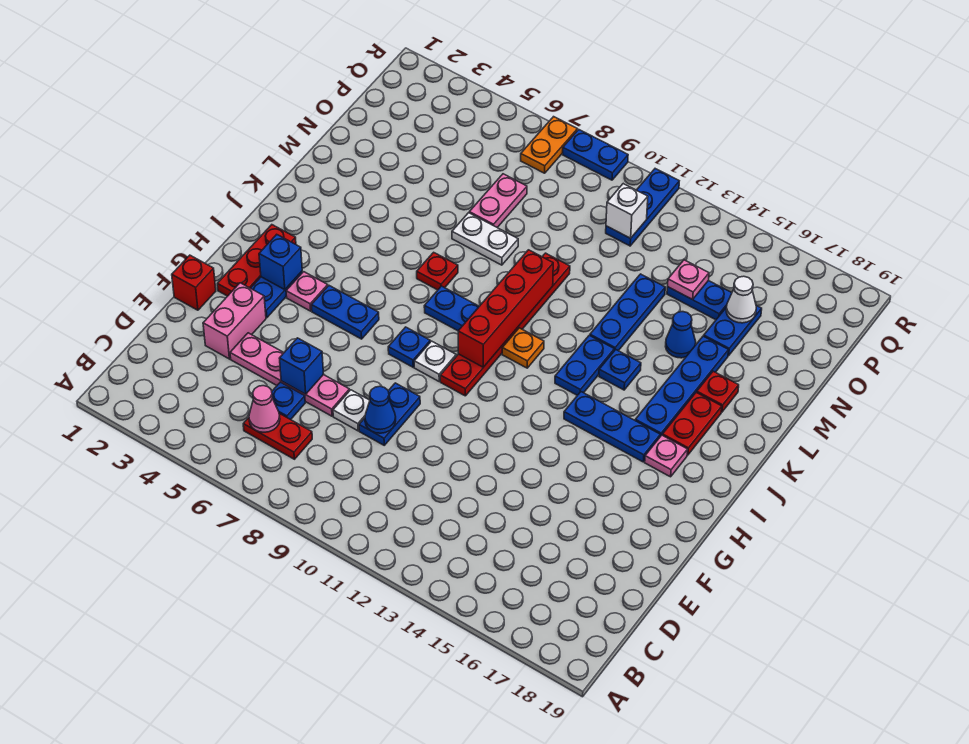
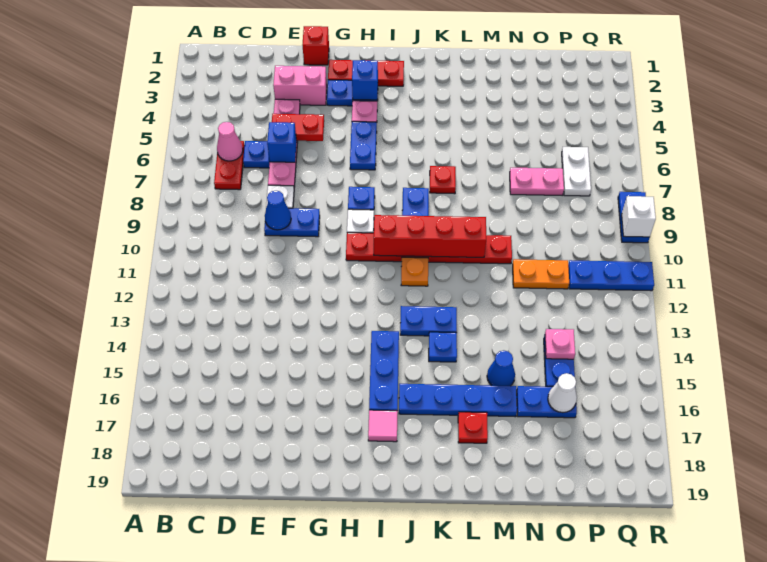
pink plate I17 level 1 -> pink tile I17 level 1
red plate J17:K17 level 1 -> red plate E5:F5 level 2
blue plate L13:N13 level 1 -> none
white plate M7:M8 level 1 -> white plate P6:P7 level 1
white brick P11 level 2 -> white brick R9 level 2
orange plate Q7:R7 level 1 -> orange plate N11:O11 level 1

